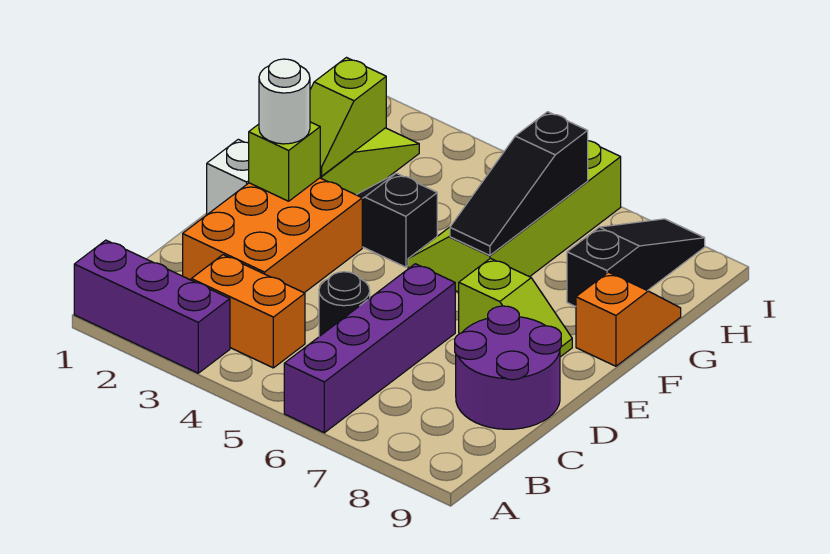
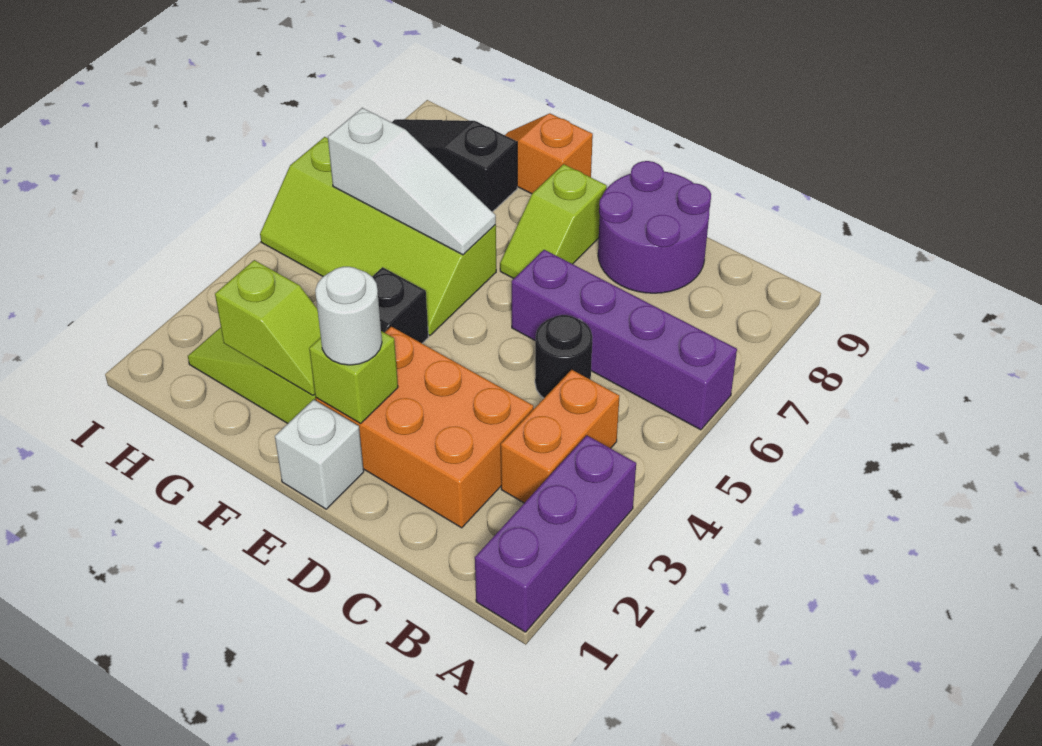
lime slope E7:E8 level 1 top 7 -> lime slope E7:E8 level 1 top 8
black slope F6:H6 level 2 top H -> white slope F6:H6 level 2 top H

